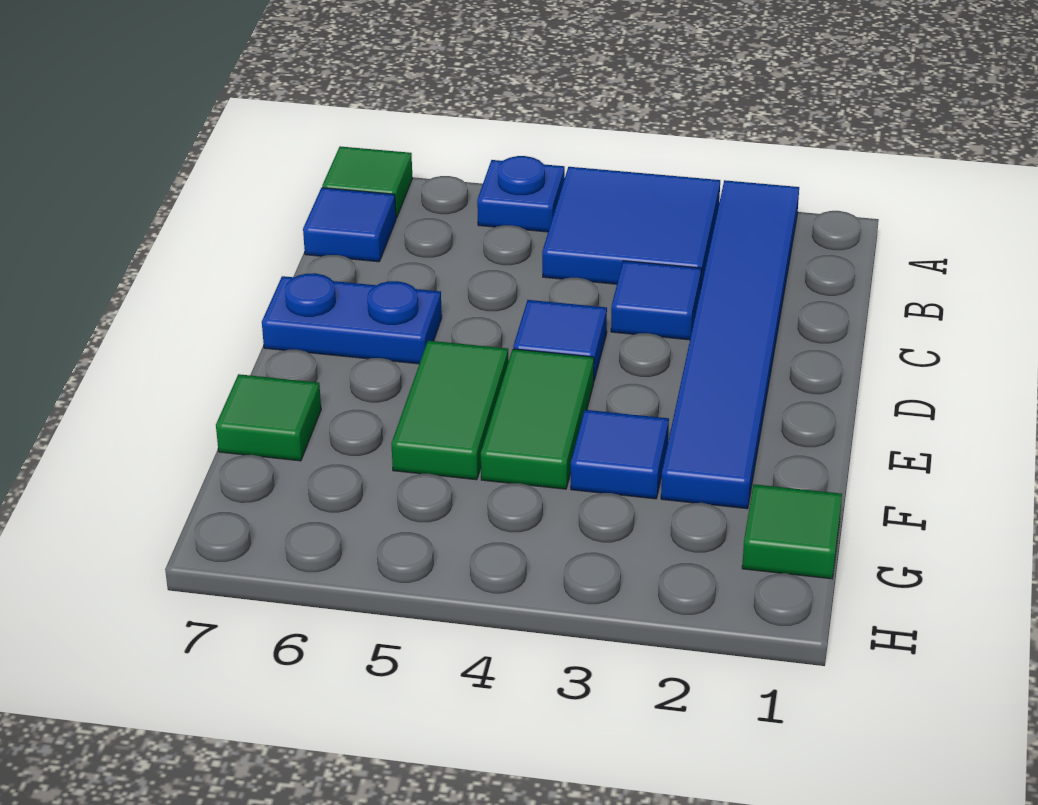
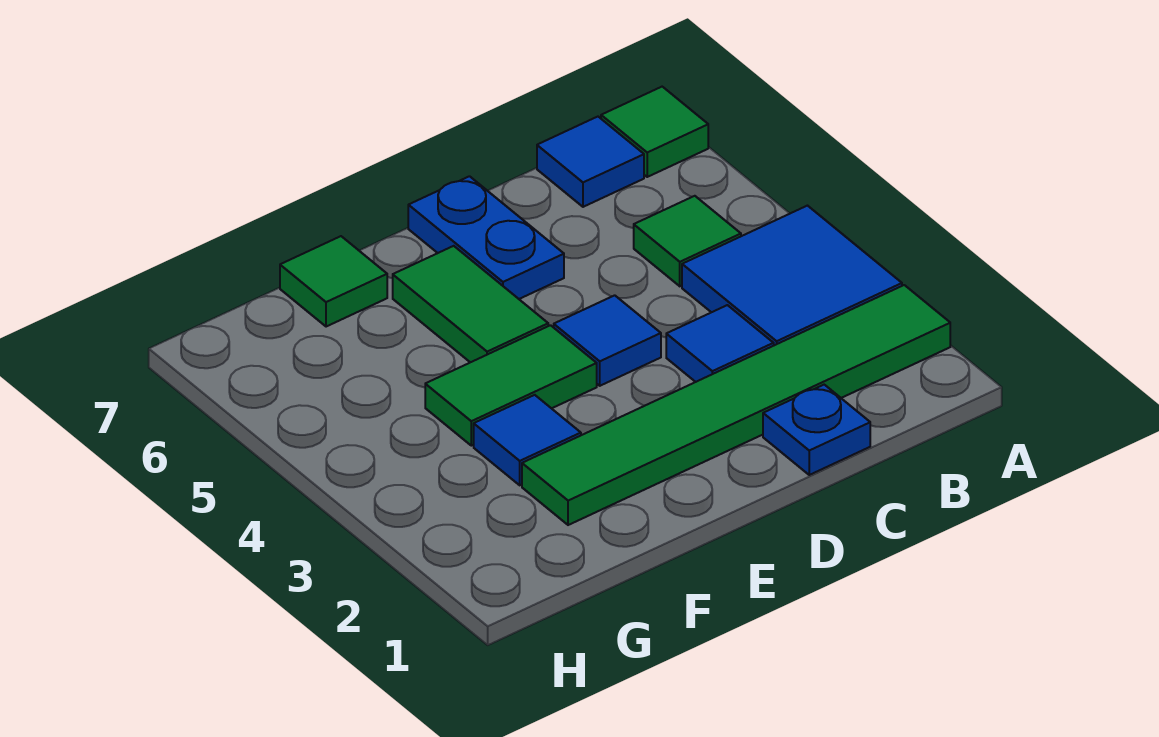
blue tile A2:F2 level 1 -> green tile A2:F2 level 1
blue plate A5 level 1 -> blue plate C1 level 1
green tile E5:F5 level 1 -> green tile E5:E6 level 1
green tile G1 level 1 -> green tile B5 level 1

